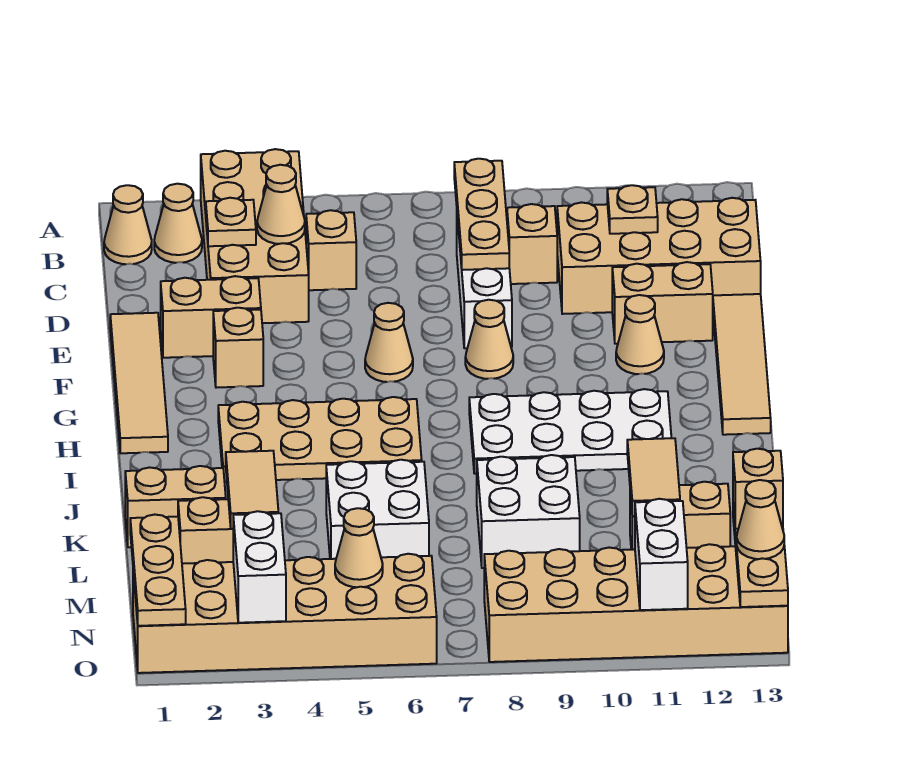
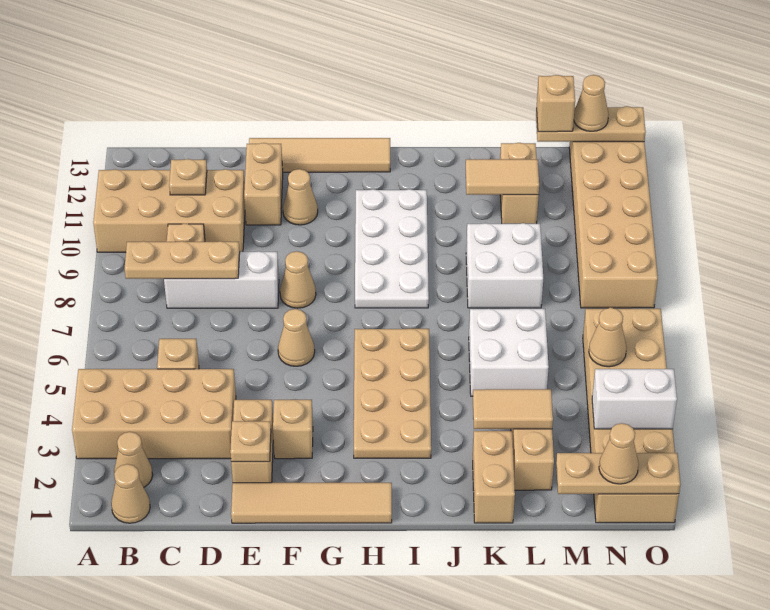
tan plate C3 level 2 -> tan plate E2 level 2
tan cone C4 level 2 -> tan cone N1 level 3
tan brick C10:D13 level 1 -> tan brick A10:D11 level 1
white brick N11:O11 level 2 -> none

